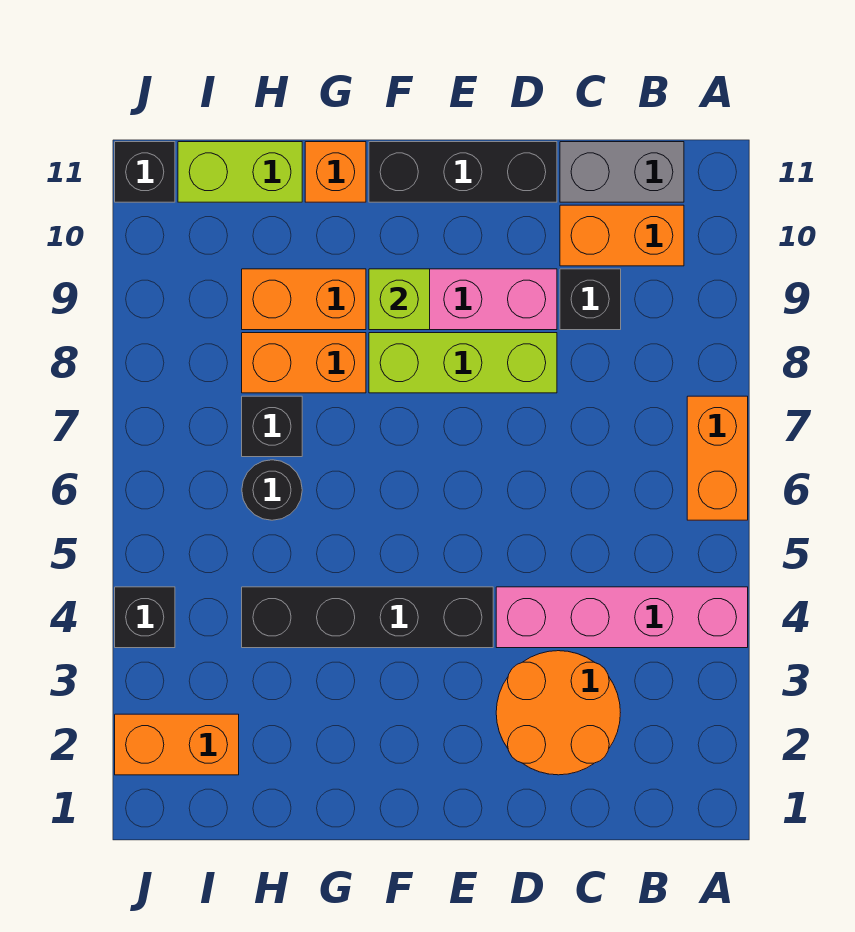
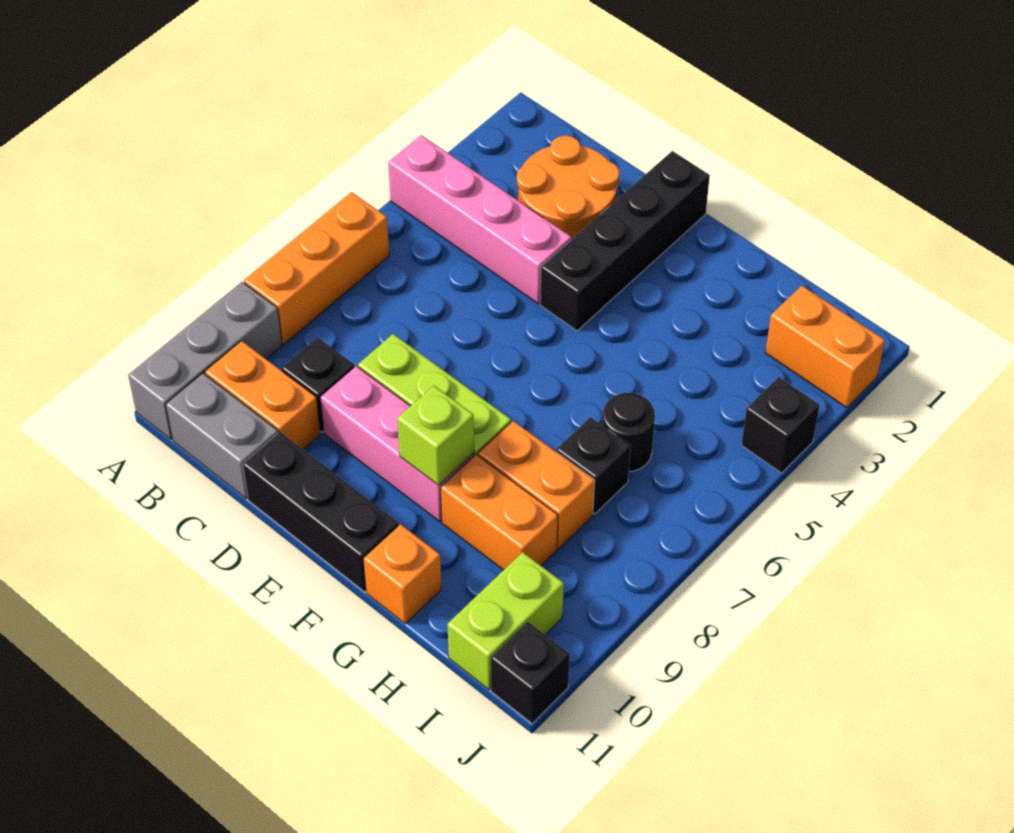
orange brick A6:A7 level 1 -> orange brick A6:A8 level 1
none -> grey brick A9:A11 level 1
black brick E4:H4 level 1 -> black brick E1:E4 level 1
lime brick H11:I11 level 1 -> lime brick I10:I11 level 1

